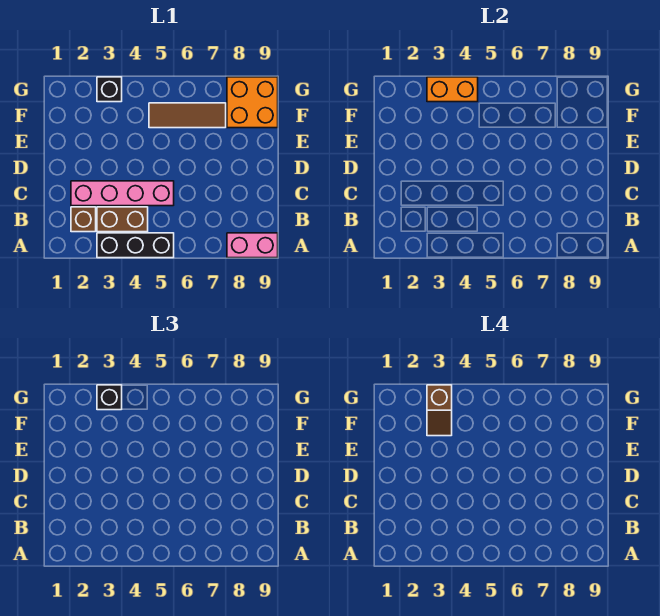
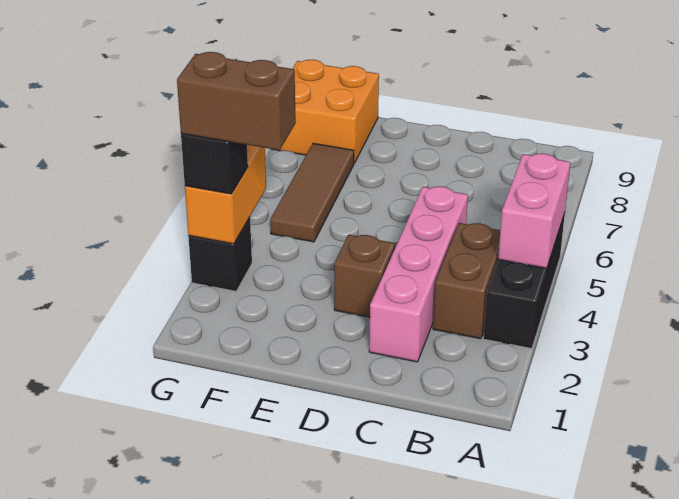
pink brick A8:A9 level 1 -> pink brick A4:A5 level 2
brown brick B2 level 1 -> brown brick D3 level 1
brown slope F3:G3 level 4 top G -> brown brick F3:G3 level 4

